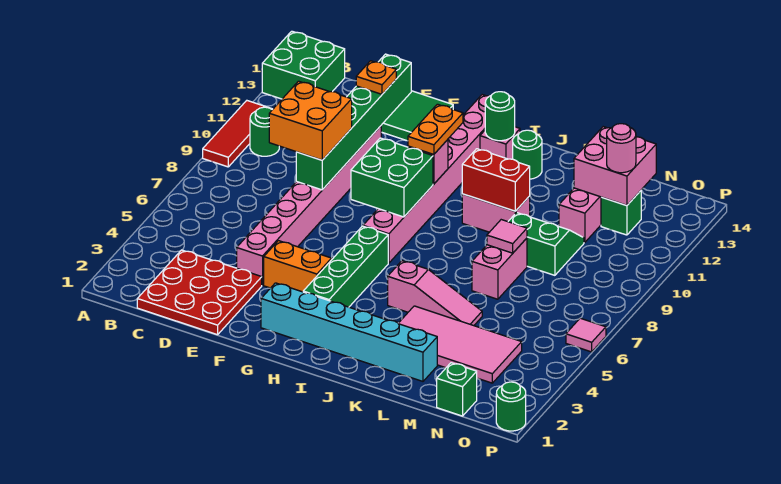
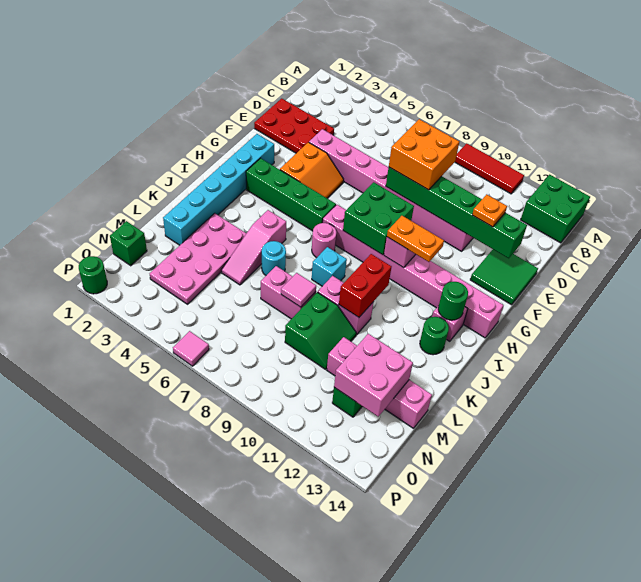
green round brick B10 level 1 -> none
red plate C1:E3 level 1 -> red plate D1:E3 level 1
none -> cyan brick J8 level 1
pink brick J10:K10 level 1 -> pink brick K9:K10 level 1
pink tile K3:N4 level 1 -> pink plate K3:N4 level 1
none -> cyan round brick K6 level 1
pink round brick N12 level 3 -> pink round brick I7 level 1

